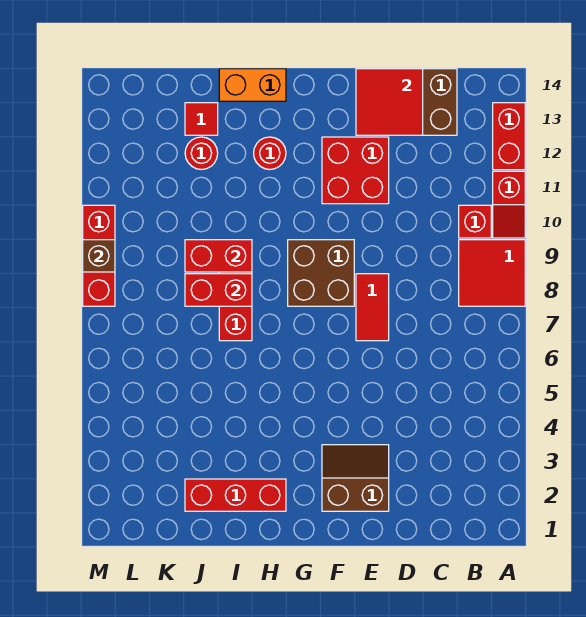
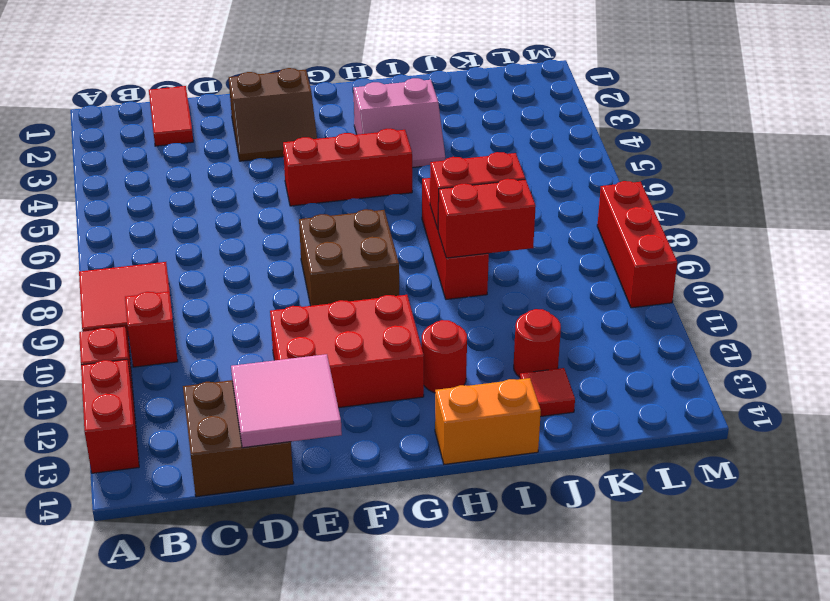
red tile D13:E14 level 2 -> pink tile D13:E14 level 2
red tile E7:E8 level 1 -> red tile C1:C2 level 1
red brick E11:F12 level 1 -> red brick E11:G12 level 1
red brick H2:J2 level 1 -> red brick F5:H5 level 1
none -> pink slope H3:I4 level 1 top 3
brown brick M9 level 2 -> none

